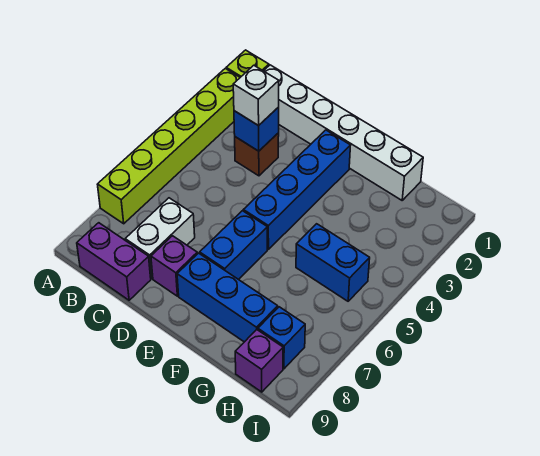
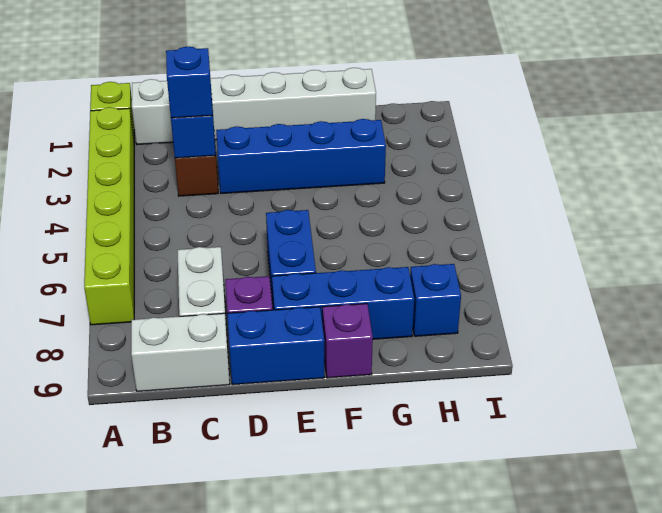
purple brick B9:C9 level 1 -> white brick B9:C9 level 1
white brick C3 level 3 -> blue brick C3 level 3
blue brick E2:E5 level 1 -> blue brick D3:G3 level 1
blue brick G5:H5 level 1 -> blue brick D9:E9 level 1
purple brick H9 level 1 -> purple brick F9 level 1

